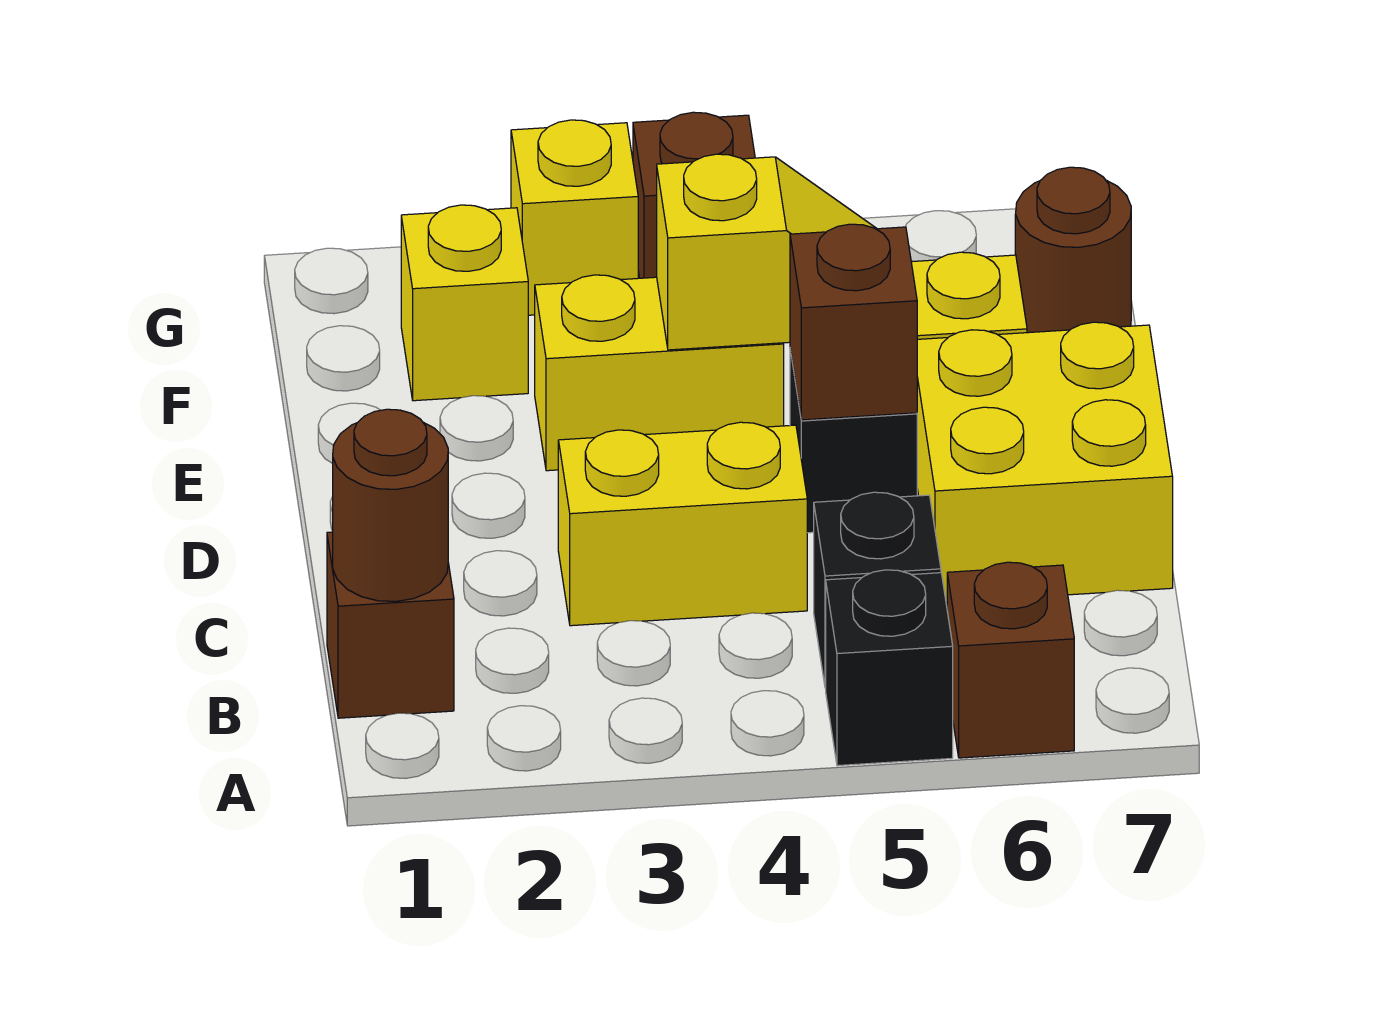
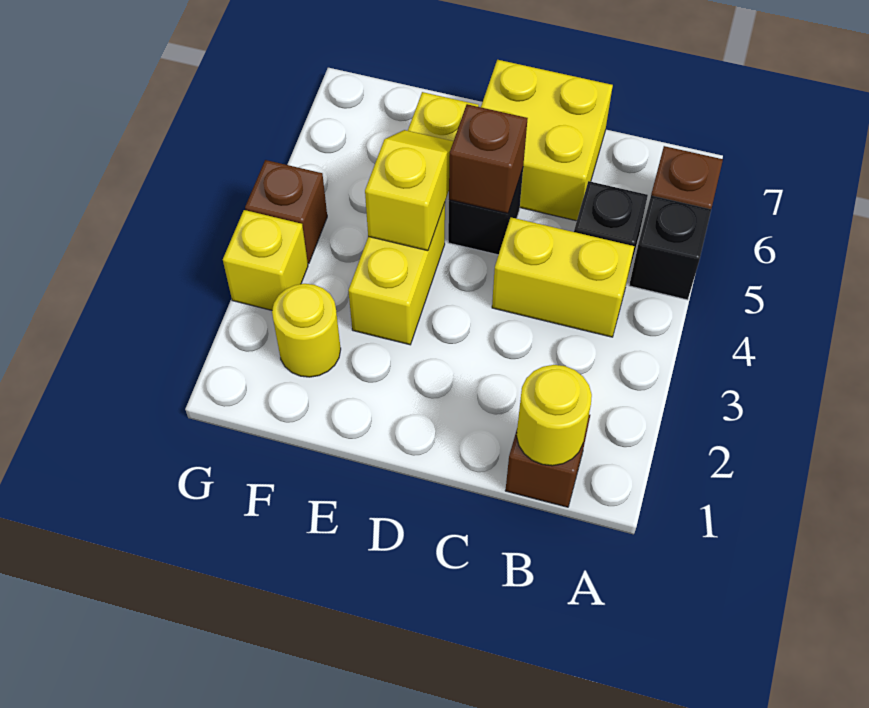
brown round brick B1 level 2 -> yellow round brick B1 level 2
yellow brick C3:C4 level 1 -> yellow brick B4:C4 level 1
yellow brick F2 level 1 -> yellow round brick F2 level 1
brown round brick F7 level 1 -> none

